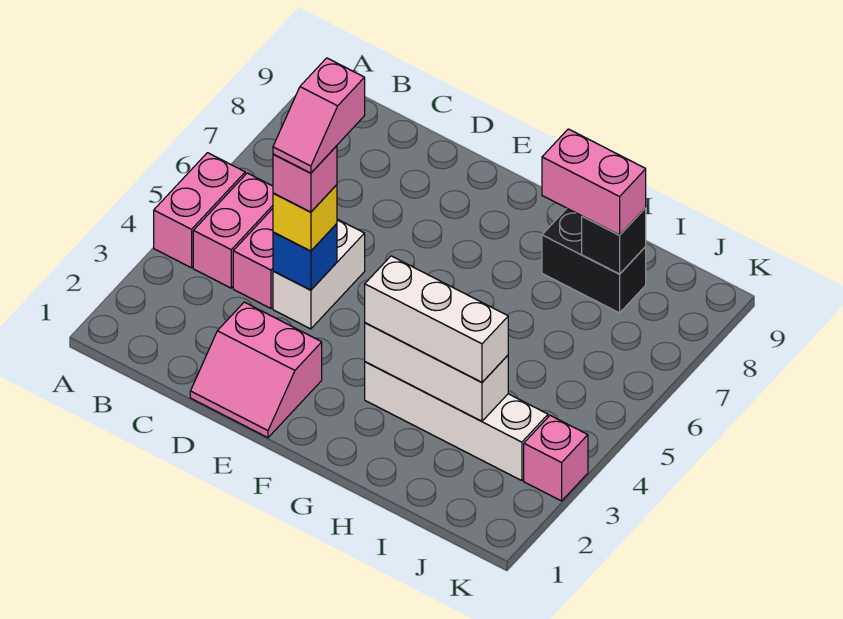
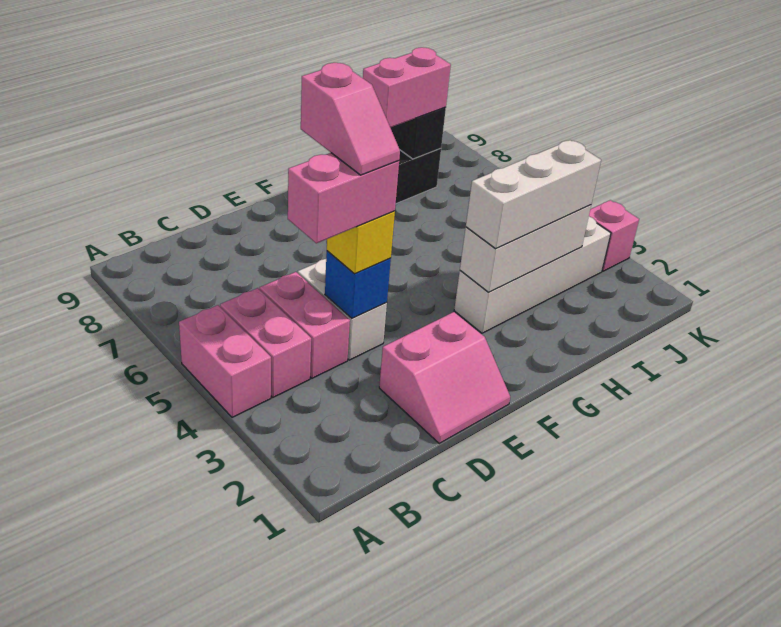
pink brick D4 level 4 -> pink brick C4:D4 level 4

